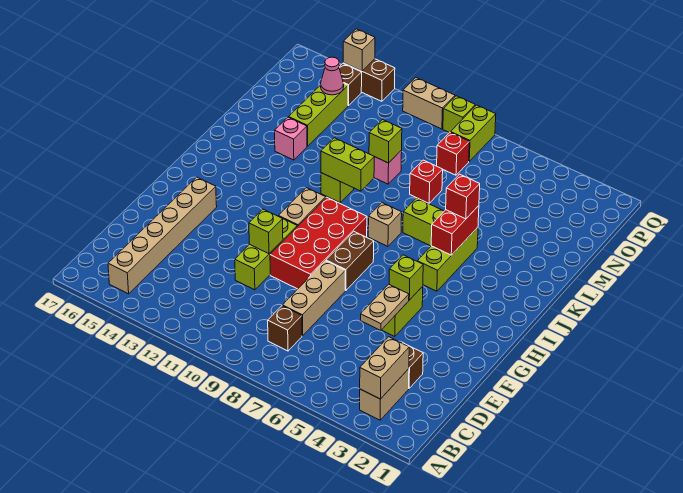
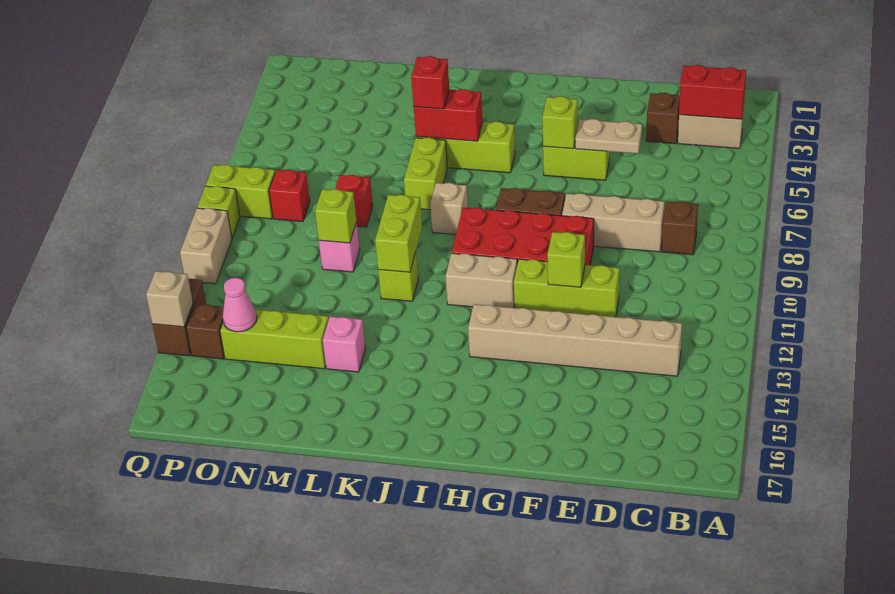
tan brick B3:C3 level 2 -> red brick B3:C3 level 2
tan brick B15:G15 level 1 -> tan brick C13:H13 level 1

